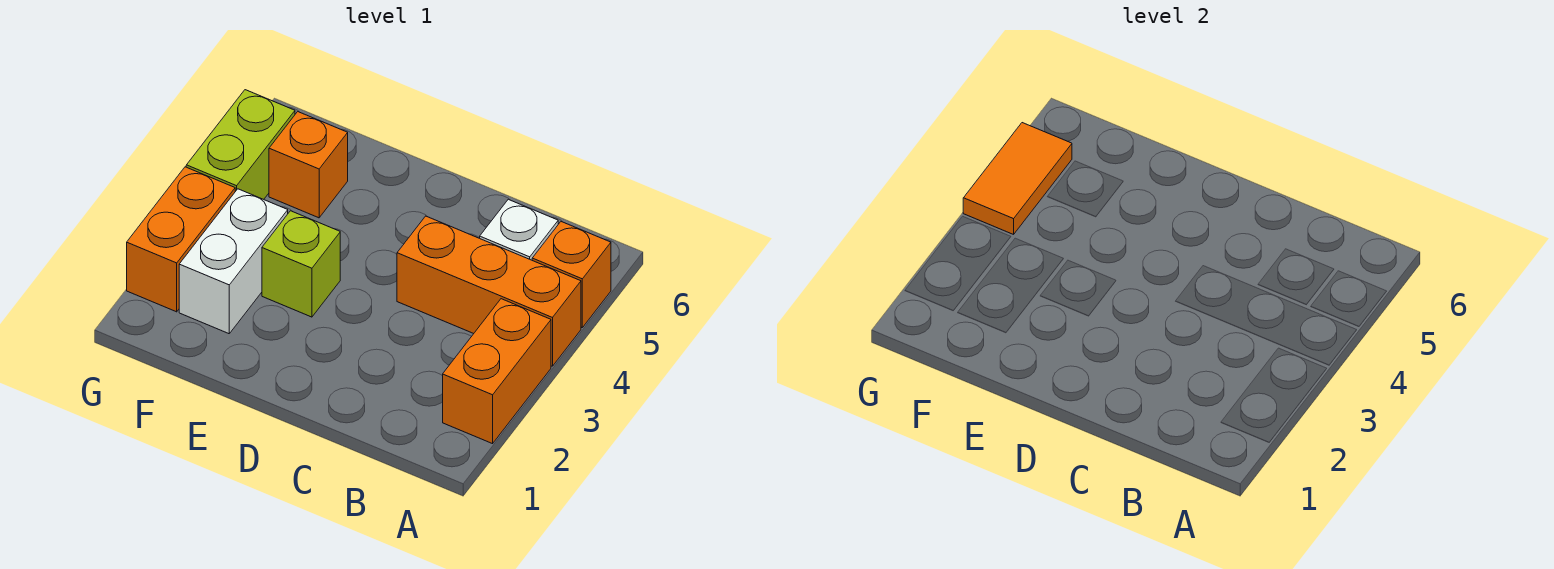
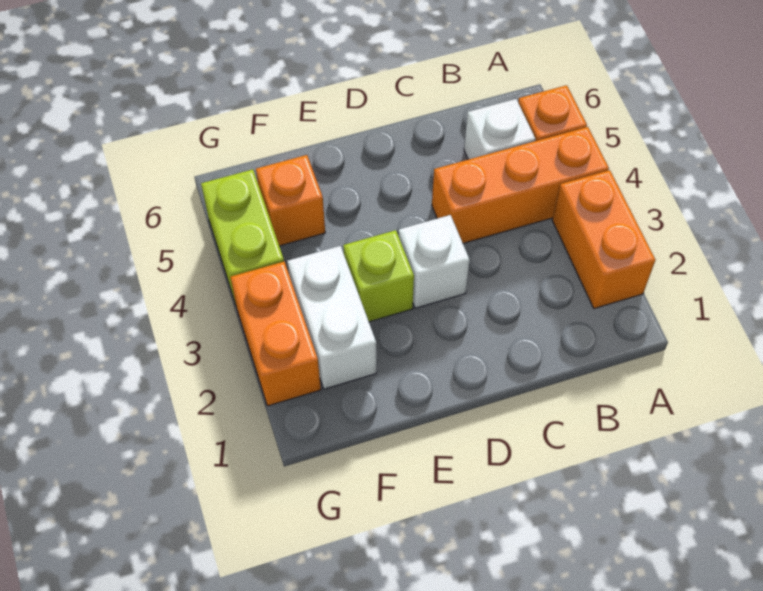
none -> white brick D3 level 1
orange tile G4:G5 level 2 -> none

